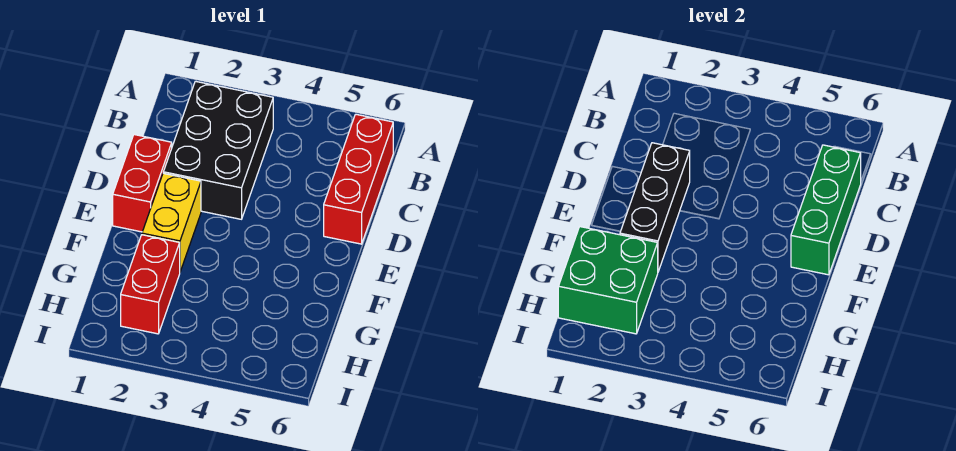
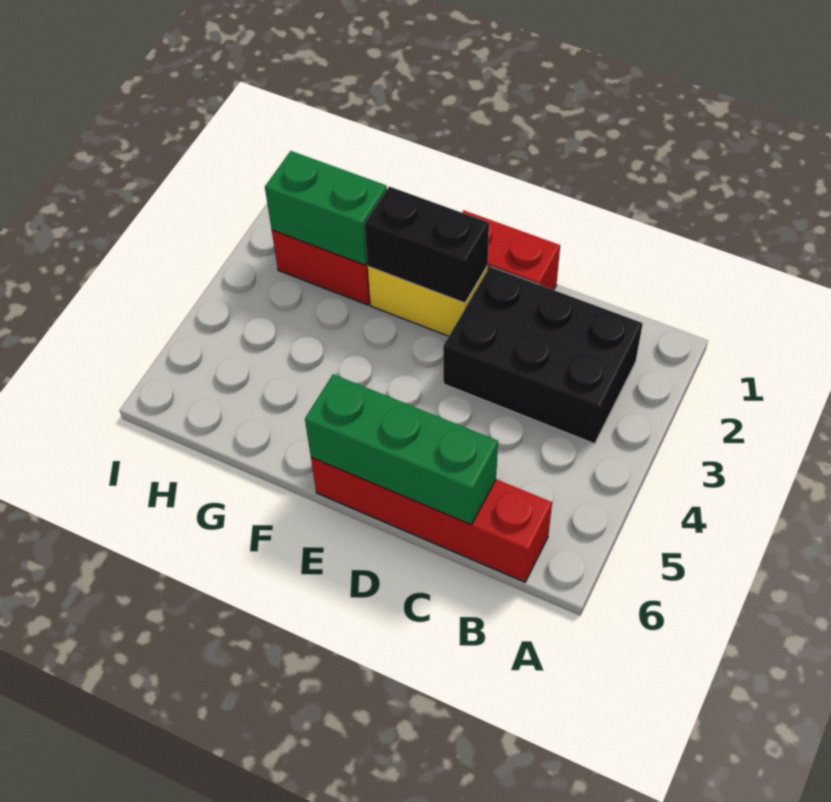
red brick B6:D6 level 1 -> red brick B6:E6 level 1
black brick D2:F2 level 2 -> black brick E2:F2 level 2
green brick G1:H2 level 2 -> green brick G2:H2 level 2

